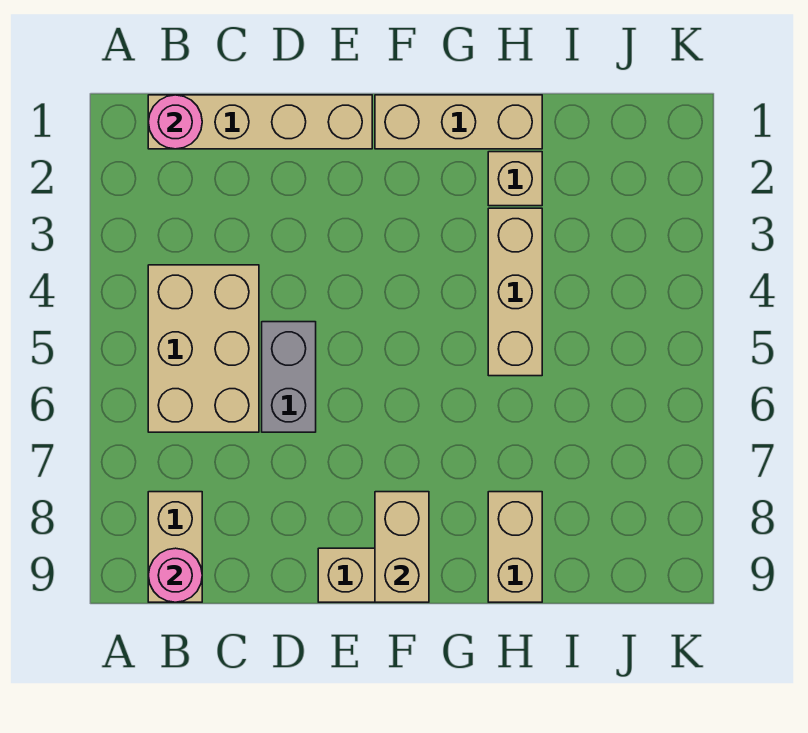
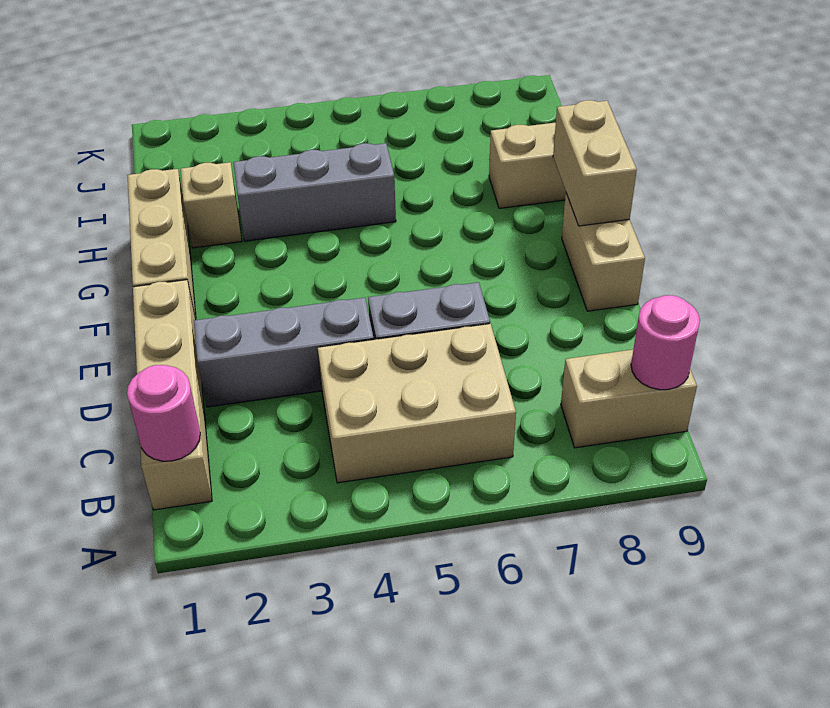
none -> grey brick D2:D4 level 1
tan brick F8:F9 level 2 -> tan brick F9:G9 level 2
tan brick H3:H5 level 1 -> grey brick H3:H5 level 1

